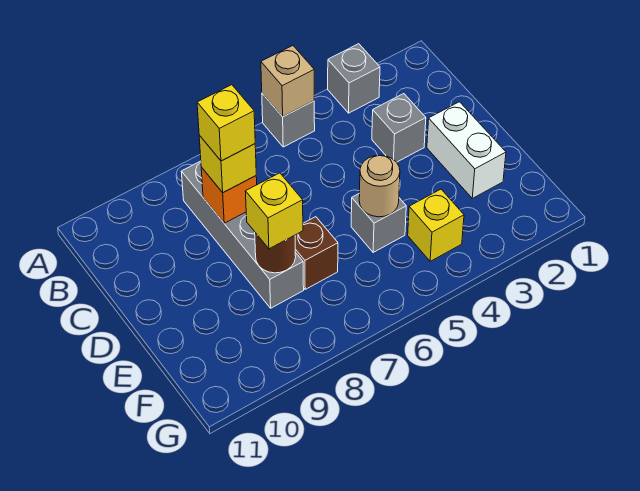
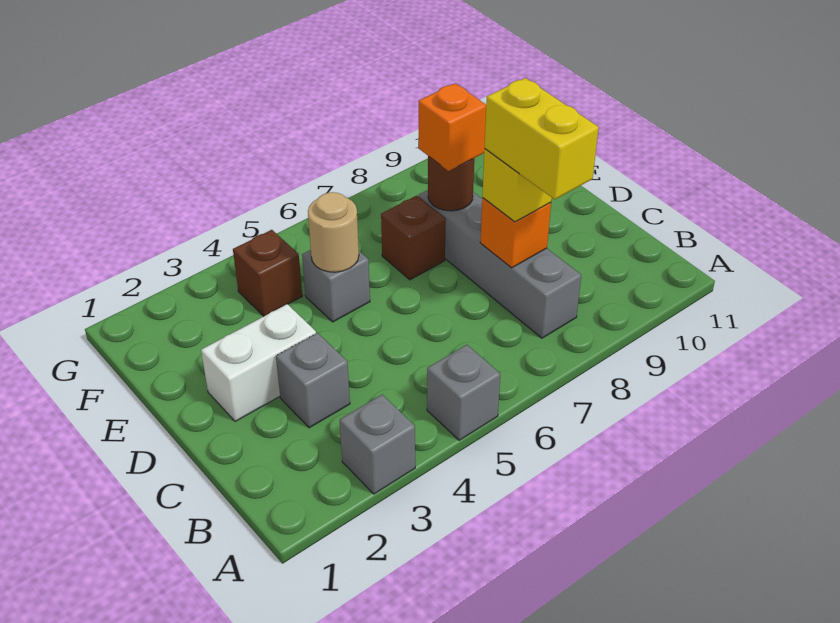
tan brick A5 level 2 -> none
yellow brick C8 level 4 -> yellow brick B8:C8 level 4
white brick D2:E2 level 1 -> white brick D2:D3 level 1
yellow brick E8 level 3 -> orange brick E8 level 3
yellow brick F4 level 1 -> brown brick F4 level 1

